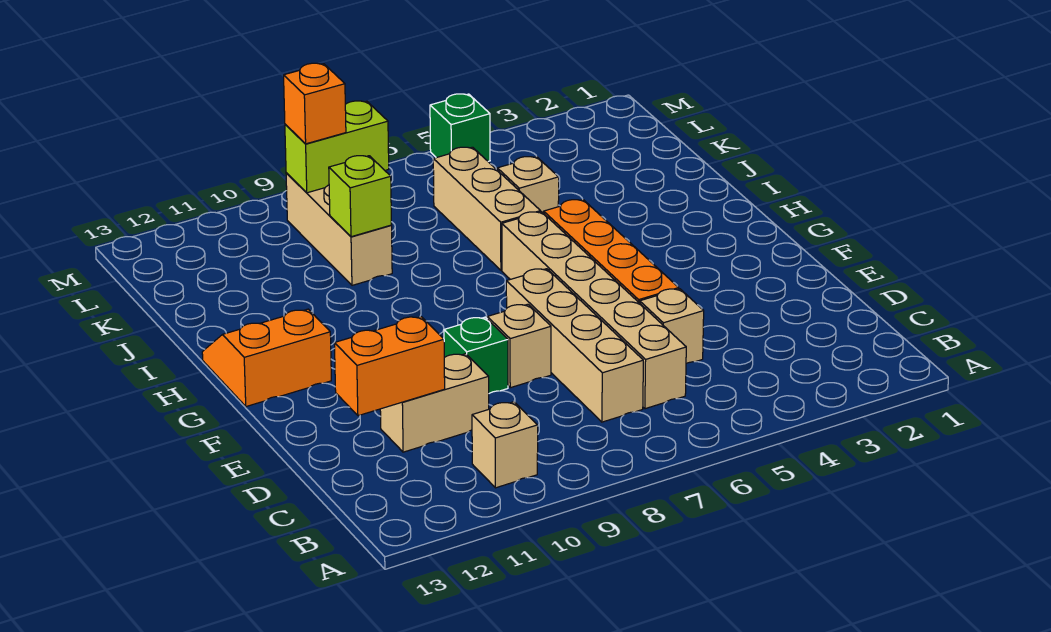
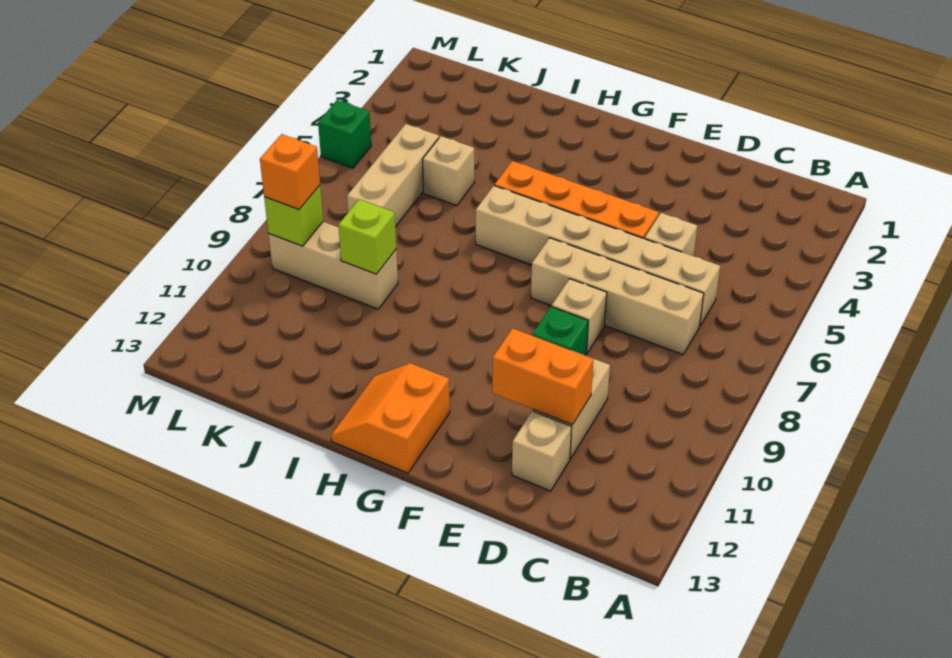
tan brick B10 level 1 -> tan brick D12 level 1
orange brick D11:D12 level 2 -> orange brick D11:E11 level 2
tan brick I6:K6 level 1 -> tan brick K5:K7 level 1
lime brick L8:L9 level 2 -> lime brick L9 level 2

